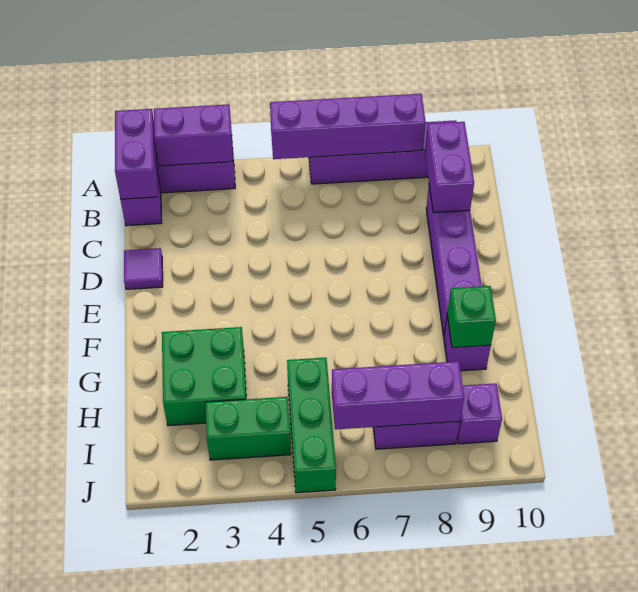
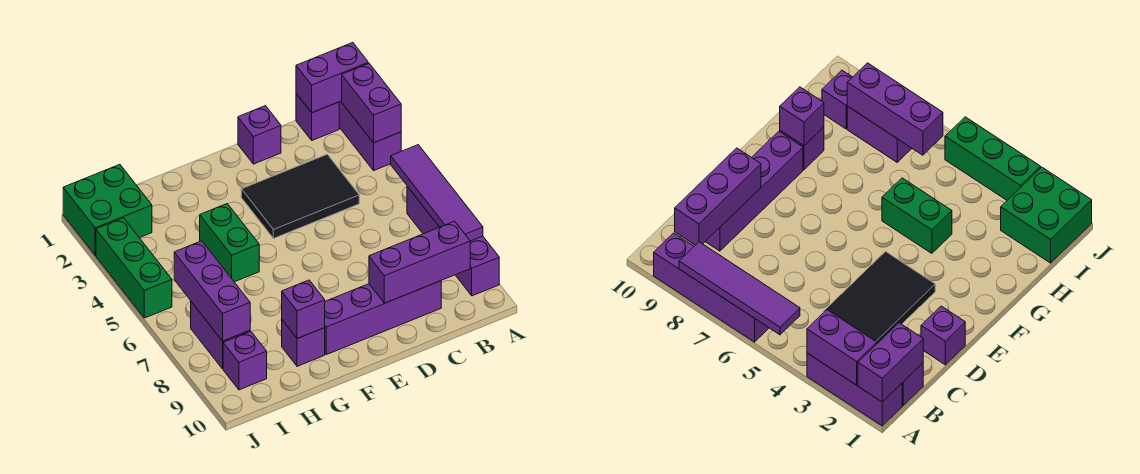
purple brick A5:A8 level 2 -> purple tile A5:A8 level 2
purple brick B9:C9 level 2 -> purple brick B9:D9 level 2
none -> black tile C3:E4 level 1
purple tile D1 level 1 -> purple brick D1 level 1
green brick G2:H3 level 1 -> green brick I1:J2 level 1
green brick G9 level 2 -> purple brick G9 level 2
green brick H5:J5 level 1 -> green brick J3:J5 level 1
green brick I3:I4 level 1 -> green brick G4:G5 level 1

